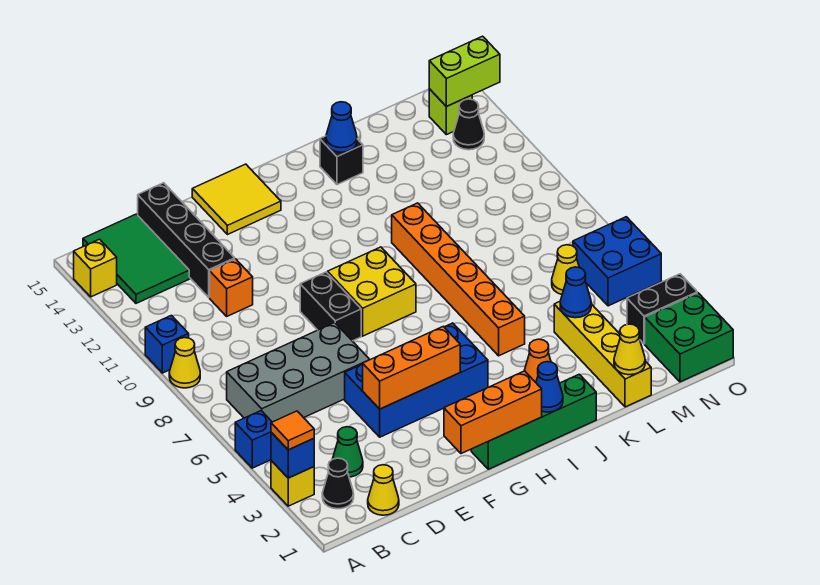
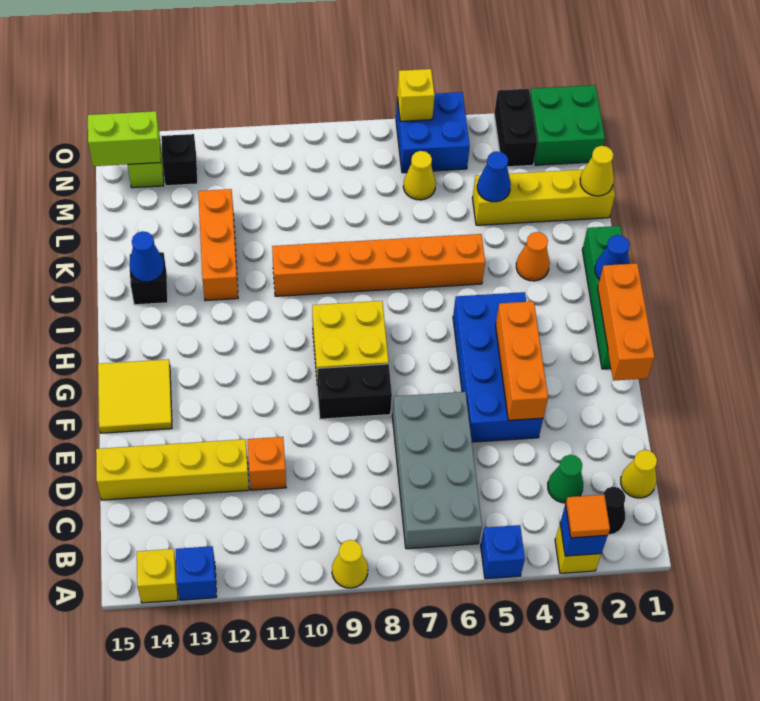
blue brick A10 level 1 -> blue brick A13 level 1
green tile B13:C15 level 1 -> none
black brick D12:D15 level 1 -> yellow brick D12:D15 level 1
none -> orange brick J12:L12 level 1
black cone N13 level 1 -> black brick N13 level 1
lime brick N14:O14 level 2 -> lime brick N14:N15 level 2
none -> yellow brick O6 level 2

